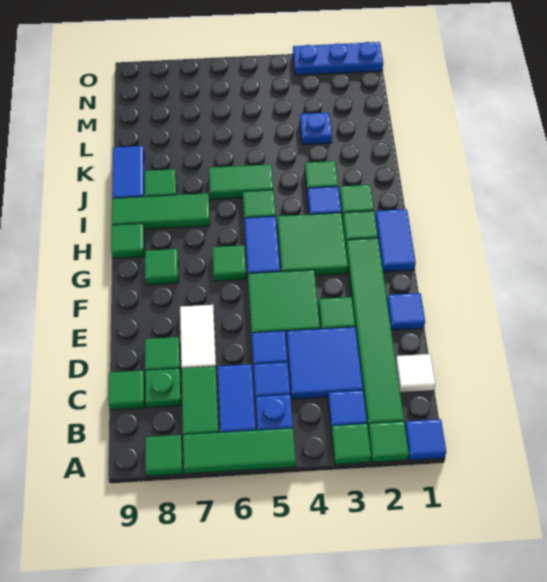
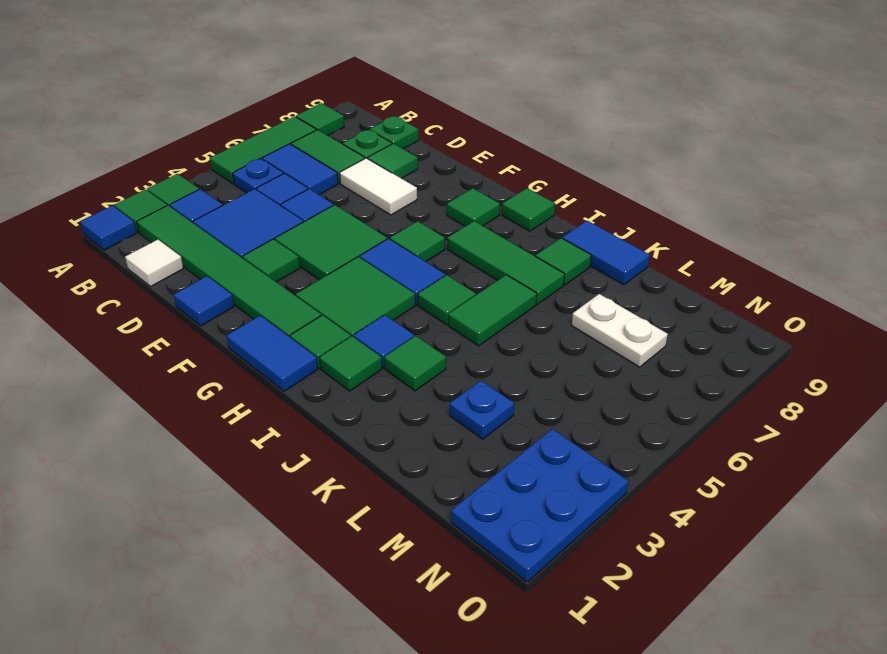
green tile C9 level 1 -> green plate C9 level 1
green tile I7:I9 level 1 -> green tile H7:J7 level 1
none -> white plate L7:M7 level 1
blue plate O1:O3 level 1 -> blue plate N1:O3 level 1

